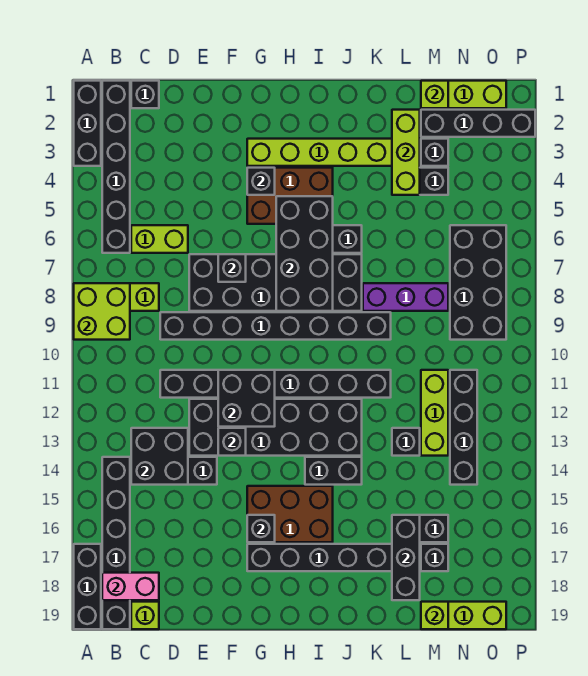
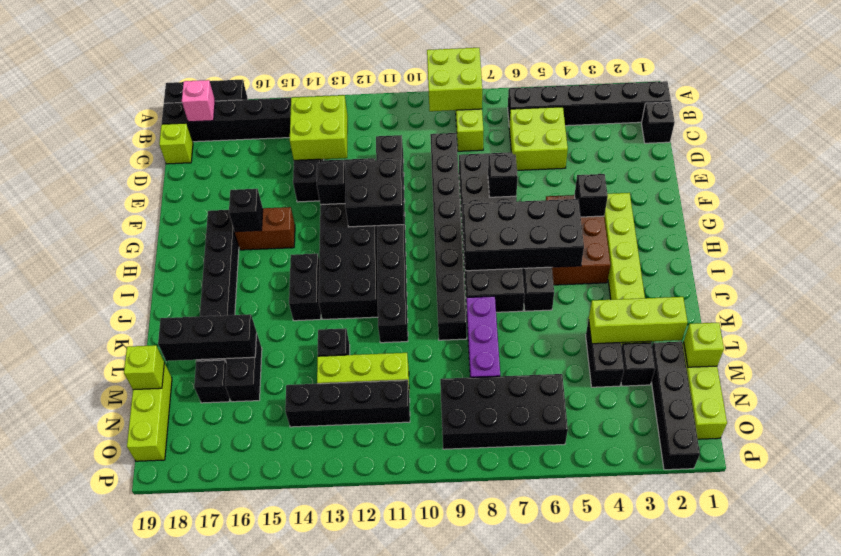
black brick A1:A3 level 1 -> none
pink brick B18:C18 level 2 -> pink brick B18 level 2
lime brick C6:D6 level 1 -> lime brick C5:D6 level 1
black brick C13:D14 level 2 -> lime brick C13:D14 level 2
brown brick G15:I16 level 1 -> brown brick G15:G16 level 1

